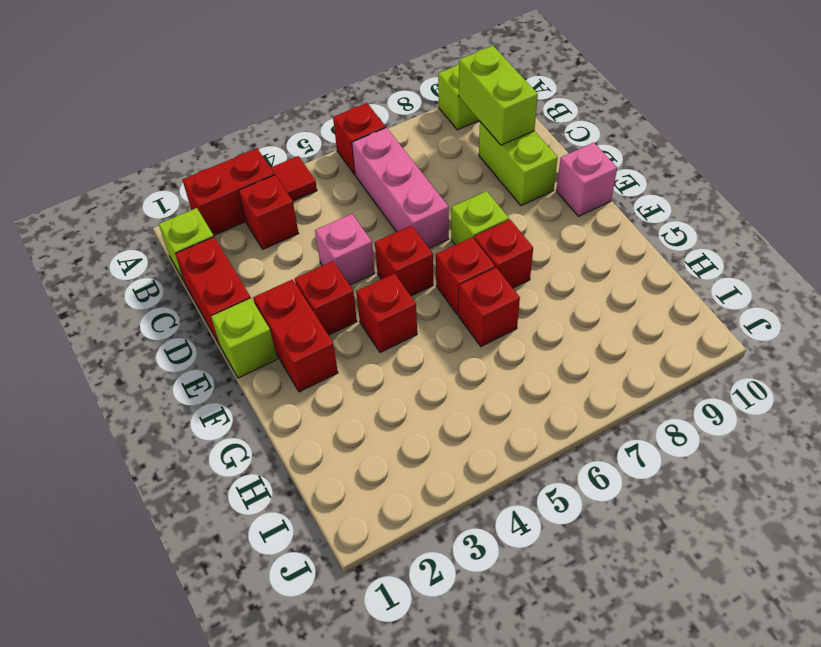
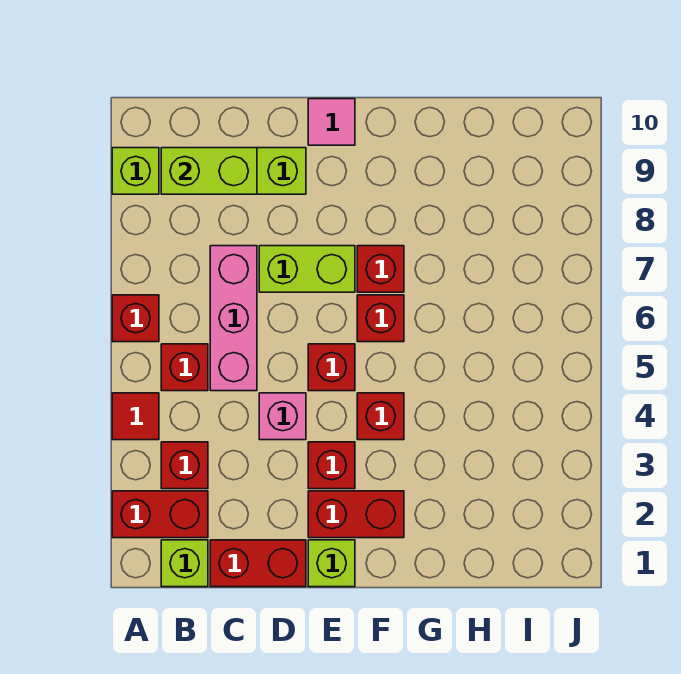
red brick A2:A3 level 1 -> red brick A2:B2 level 1
pink brick B6:D6 level 1 -> pink brick C5:C7 level 1
lime brick E7 level 1 -> lime brick D7:E7 level 1
pink brick E10 level 1 -> pink tile E10 level 1
red brick G6 level 1 -> red brick B5 level 1

